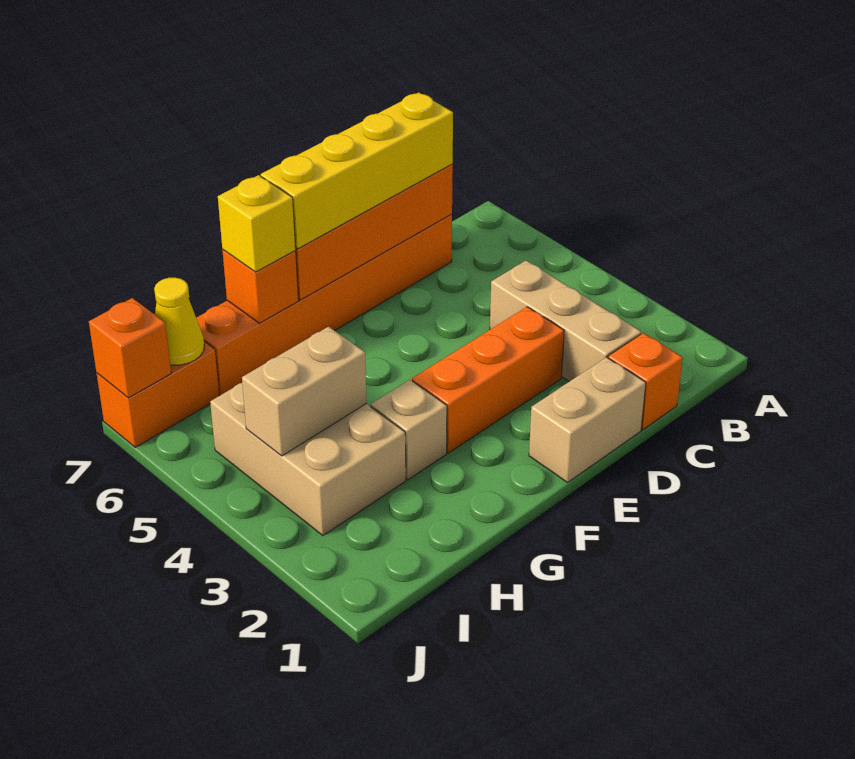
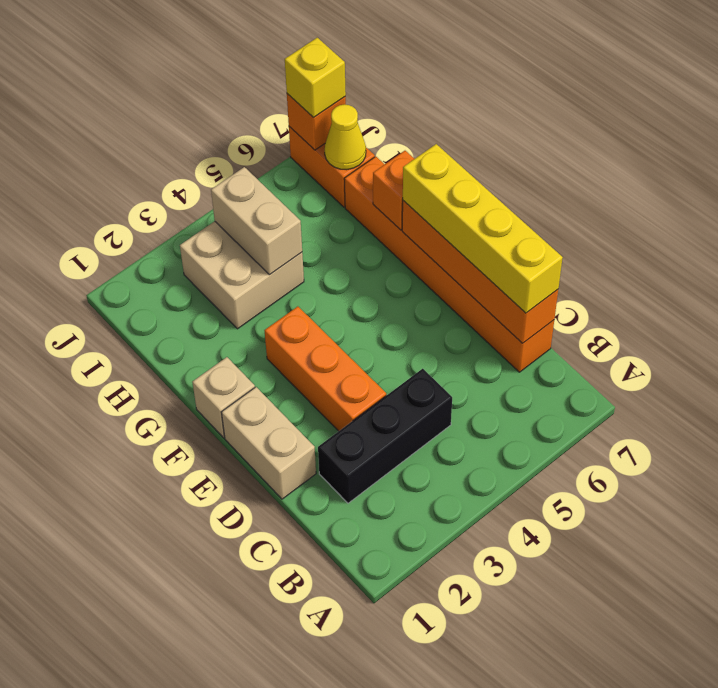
orange brick C1 level 1 -> none
tan brick C2:C4 level 1 -> black brick C2:C4 level 1
tan brick G3 level 1 -> tan brick F1 level 1
yellow brick G7 level 3 -> yellow brick J7 level 3
tan brick H3:I5 level 1 -> tan brick H3:I4 level 1

